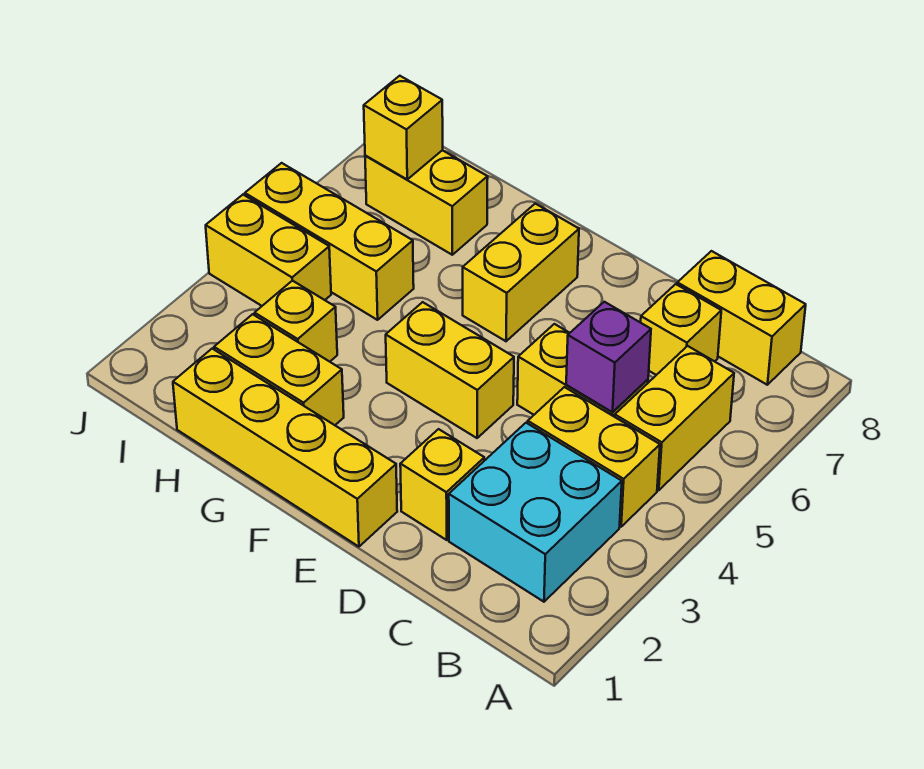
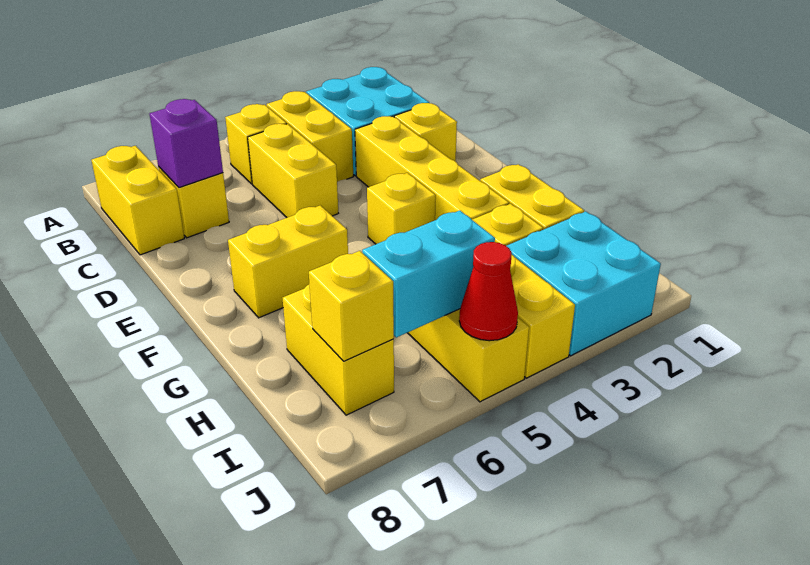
yellow brick B5:B6 level 1 -> yellow brick B5 level 1
purple brick C5 level 2 -> purple brick C7 level 2
yellow brick E1:H1 level 1 -> yellow brick D3:G3 level 1
yellow brick E4:F4 level 1 -> yellow brick F4 level 1
none -> cyan brick I2:J3 level 1
none -> cyan brick I5:I6 level 2
none -> red cone J5 level 2

